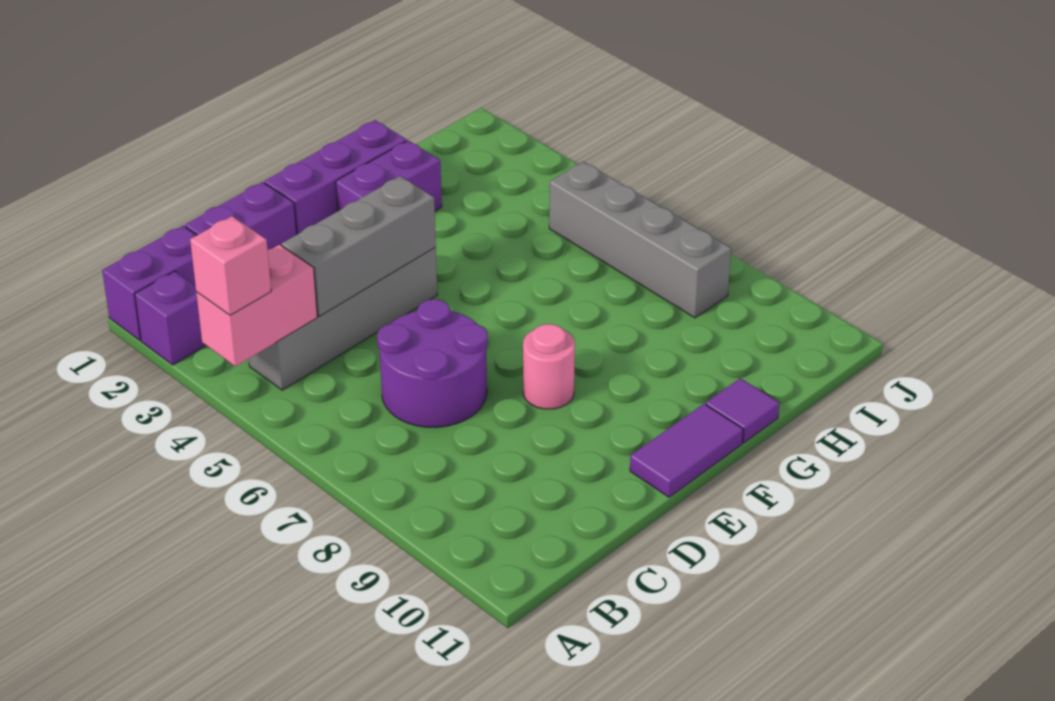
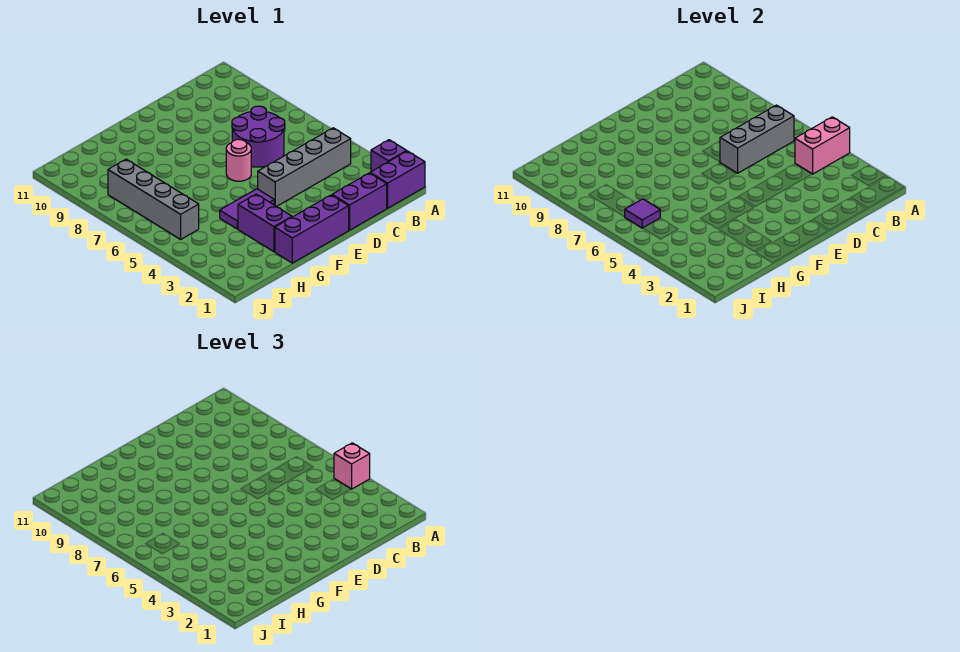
grey brick C4:E4 level 2 -> grey brick B6:D6 level 2
pink round brick E8 level 1 -> pink round brick E6 level 1
purple tile E11:F11 level 1 -> purple tile F4:G4 level 1
purple brick F2:G2 level 1 -> purple brick G2:G3 level 1
purple tile G11 level 1 -> purple tile I6 level 2

